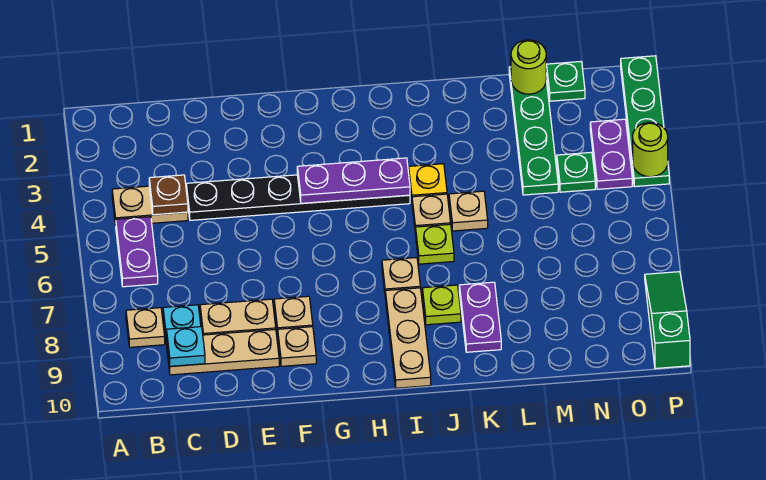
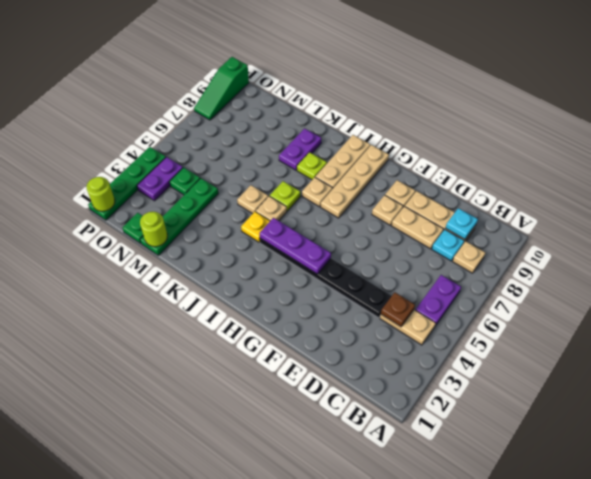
none -> tan plate H7:H10 level 1
lime round brick P4 level 2 -> lime round brick P1 level 2

